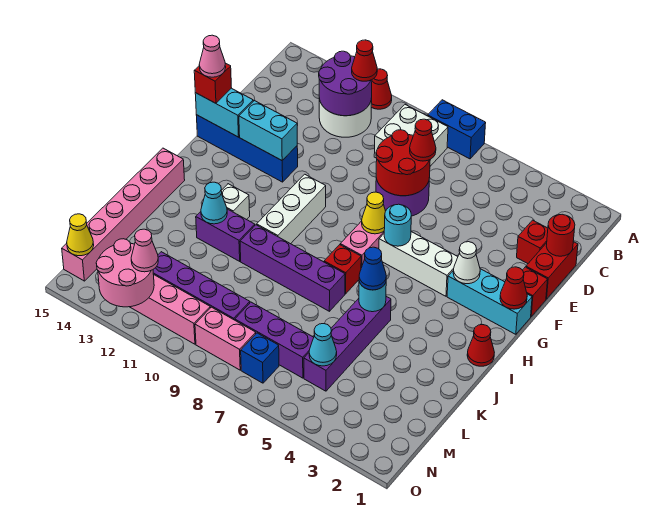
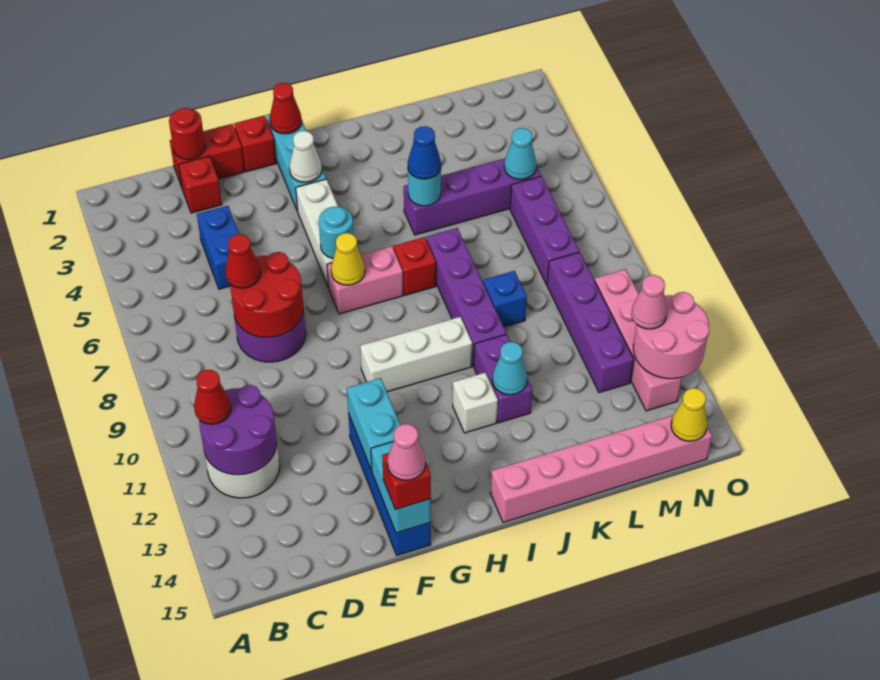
blue brick A7:A8 level 1 -> blue brick D4:D5 level 1
red cone A11 level 1 -> none
white brick B8:C9 level 1 -> none
red cone I1 level 1 -> none
blue brick N7 level 1 -> blue brick K9 level 1
pink brick N8:N9 level 1 -> none

